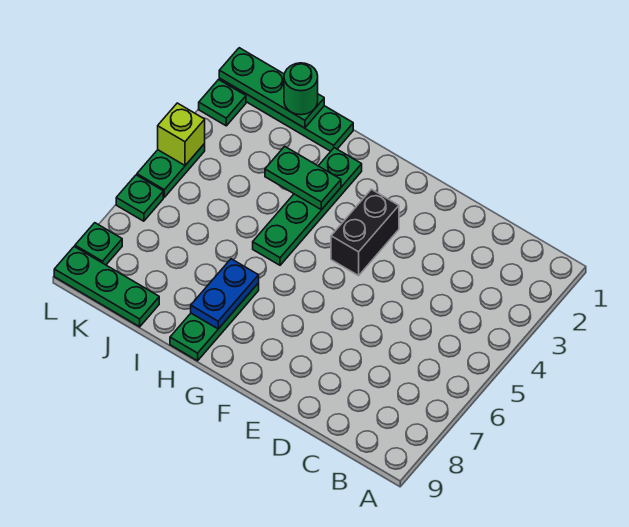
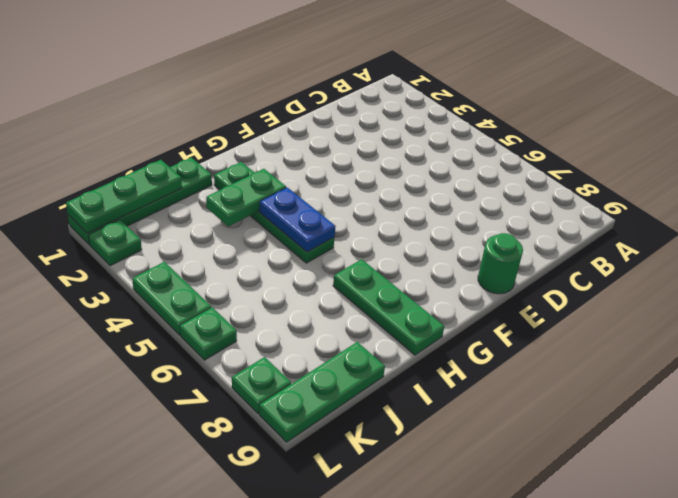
black brick F3:F4 level 1 -> none
blue plate H7:H8 level 2 -> blue plate H4:H5 level 2
green round brick J1 level 3 -> green round brick E9 level 1
lime brick L4 level 2 -> none

